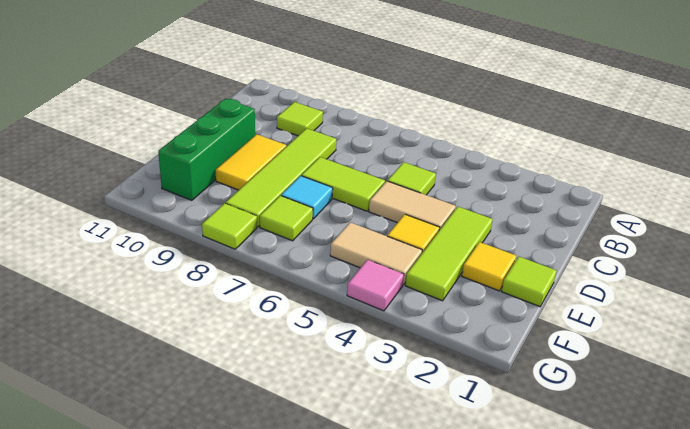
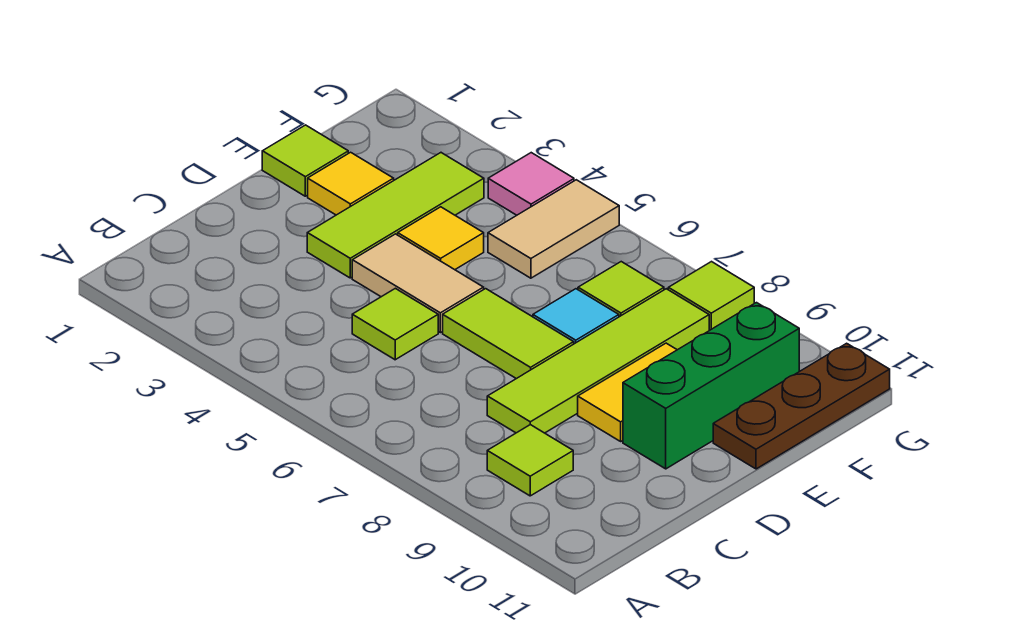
none -> brown plate E11:G11 level 1
tan tile F4:F5 level 1 -> tan tile F5:G5 level 1

